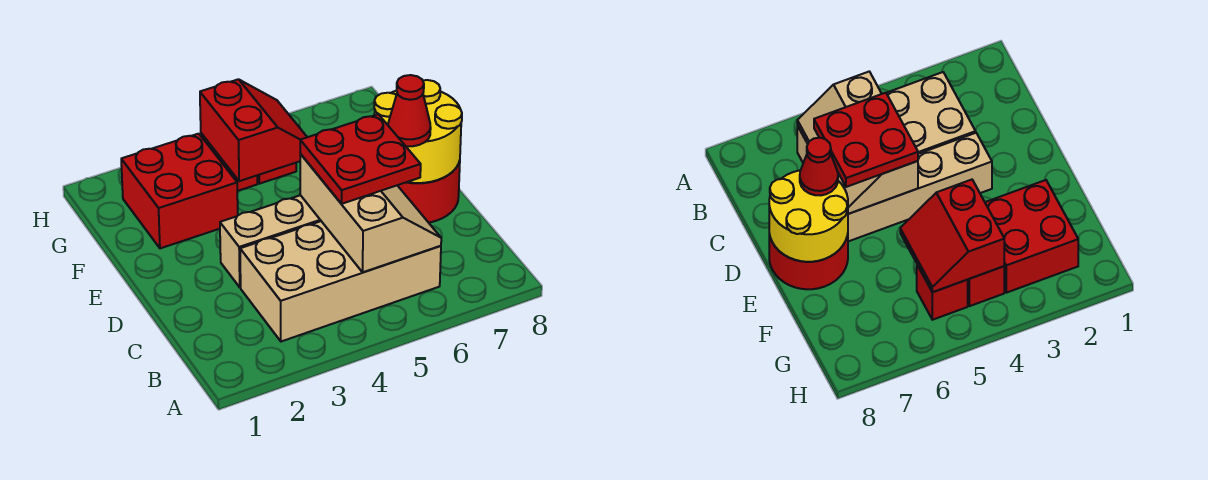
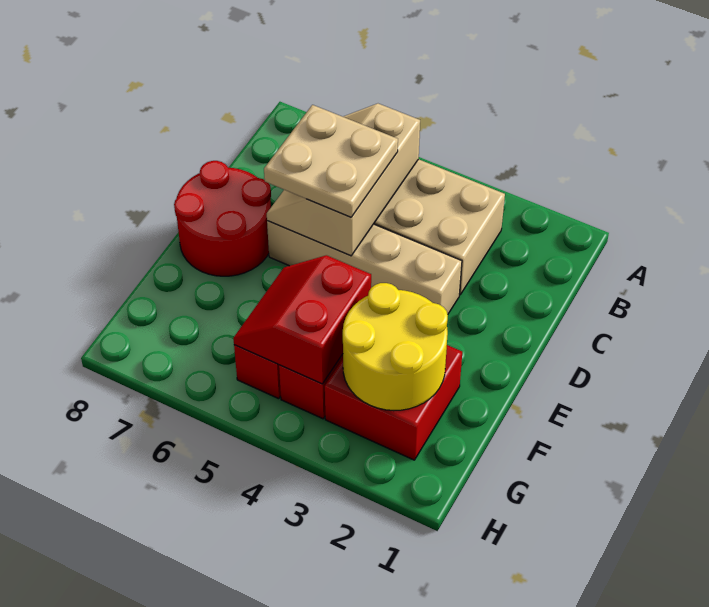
red plate C5:D6 level 3 -> tan plate C5:D6 level 3
yellow round brick D7:E8 level 2 -> yellow round brick F2:G3 level 2
red cone D7 level 3 -> none

